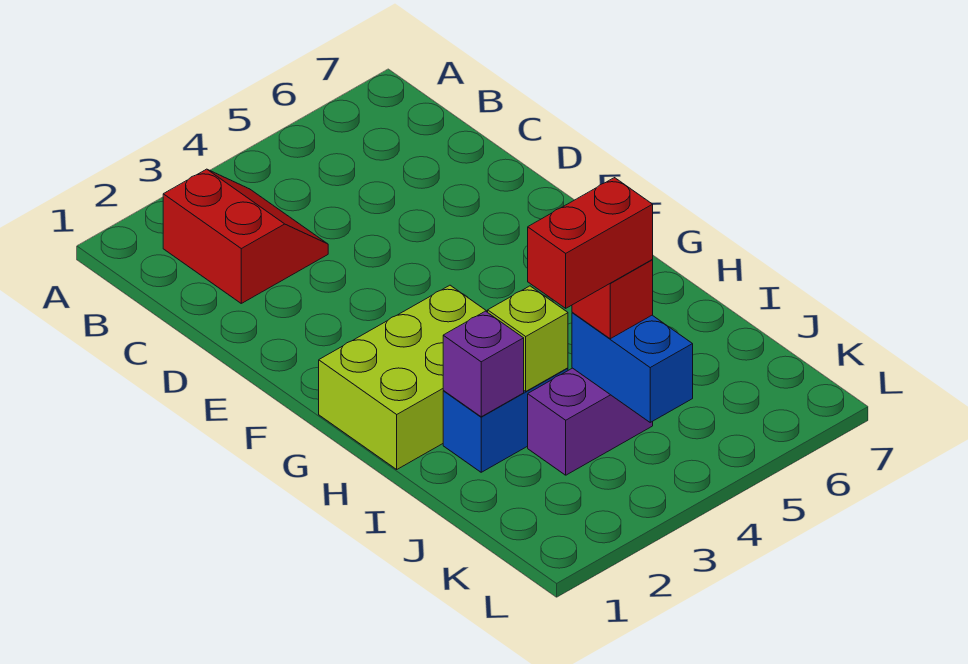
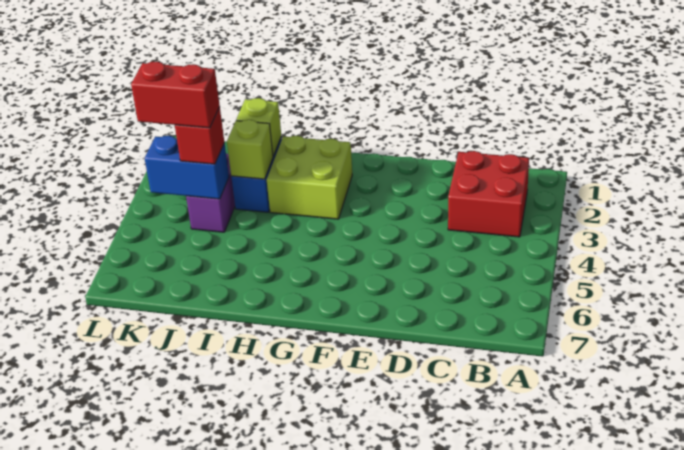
red slope B2:C3 level 1 top 2 -> red brick B2:C3 level 1
lime brick G1:H3 level 1 -> lime brick G2:H3 level 1
purple brick I2 level 2 -> lime brick I2 level 2
red brick J3:J4 level 4 -> red brick J4:K4 level 4

